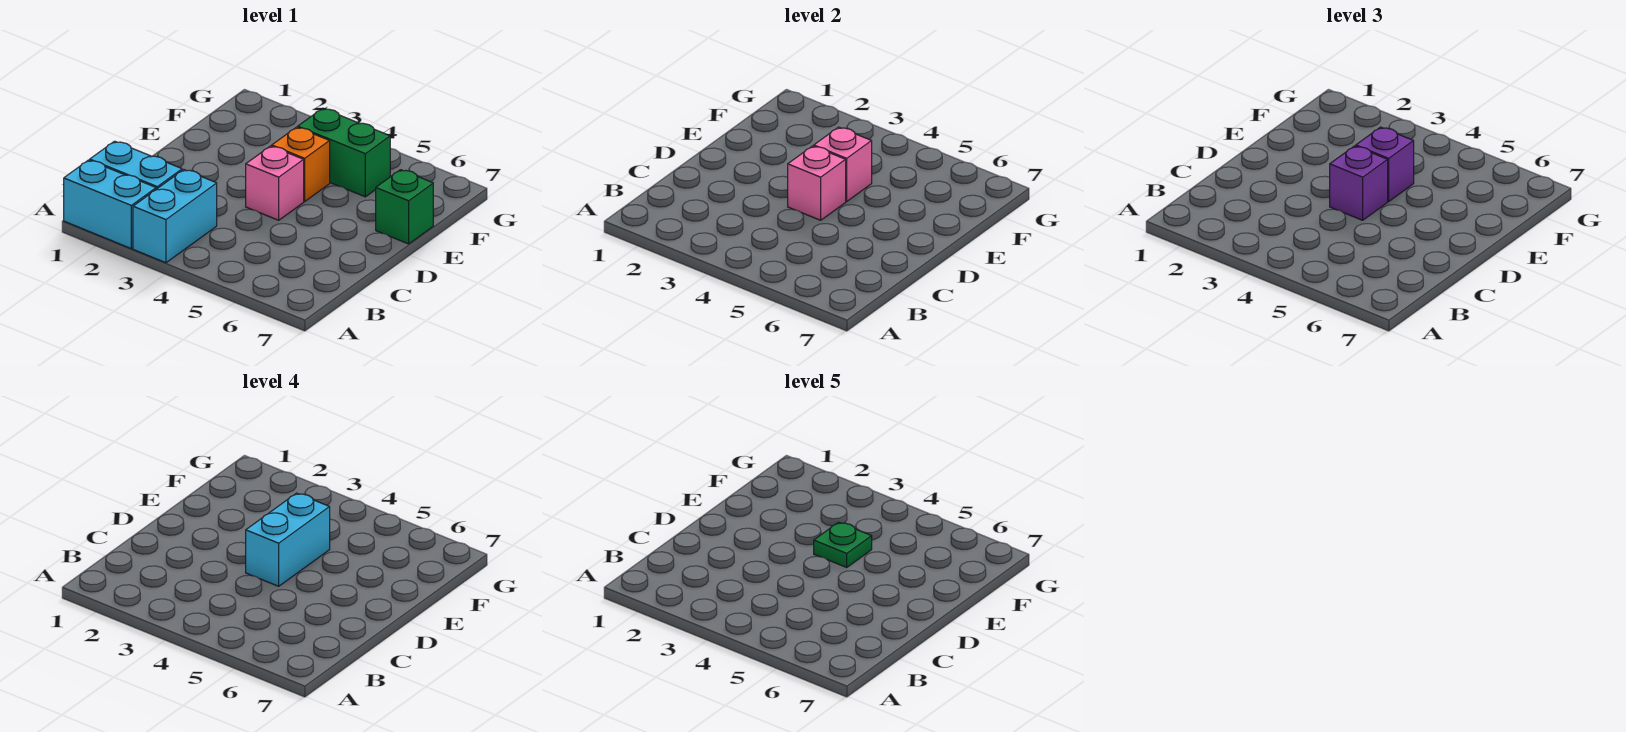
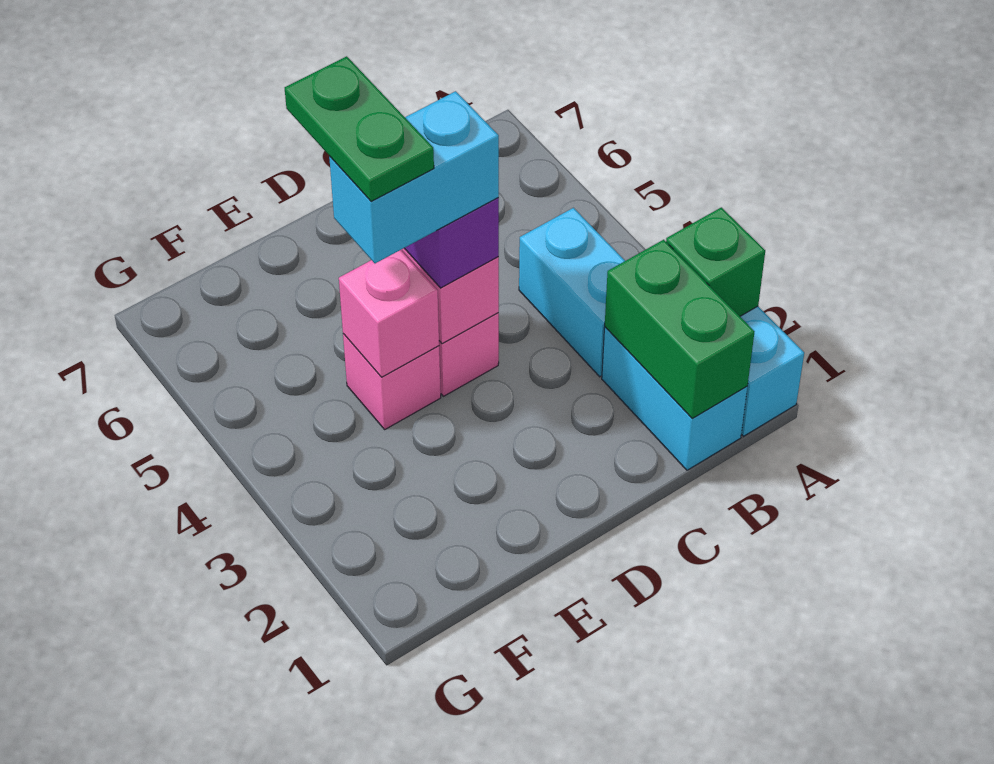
cyan brick A3:B3 level 1 -> cyan brick B3:B4 level 1
orange brick E4 level 1 -> pink brick E4 level 1
purple brick E4 level 3 -> none
green plate E4 level 5 -> green plate E4:E5 level 5
green brick E7 level 1 -> green brick A2 level 2
green brick F4:F5 level 1 -> green brick B1:B2 level 2

